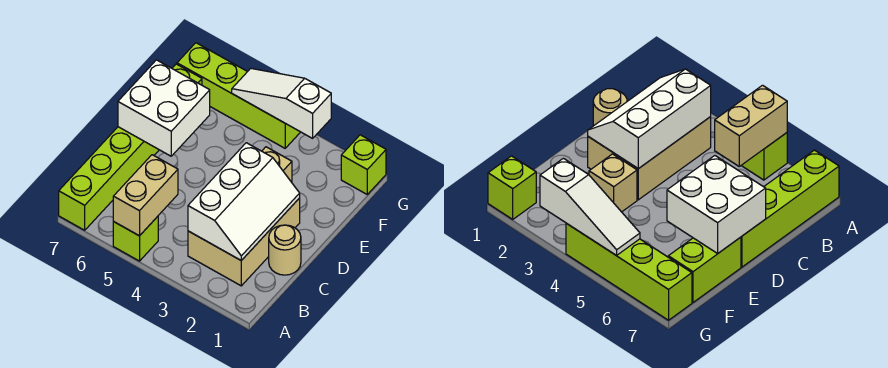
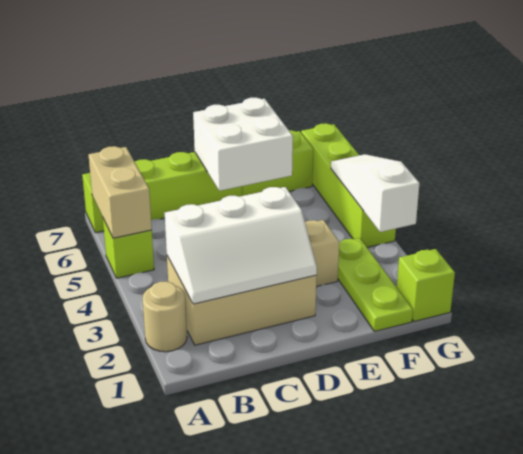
tan brick A5:B5 level 2 -> tan brick A5:A6 level 2
tan round brick C1 level 1 -> tan round brick A2 level 1
none -> lime plate F1:F3 level 1

